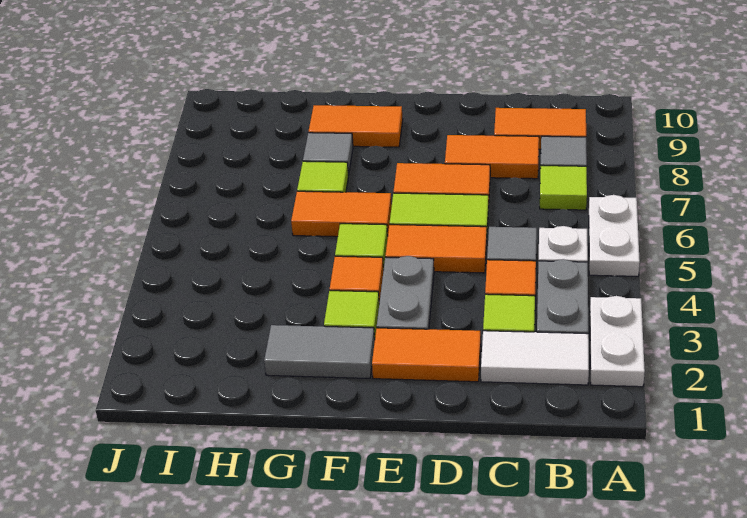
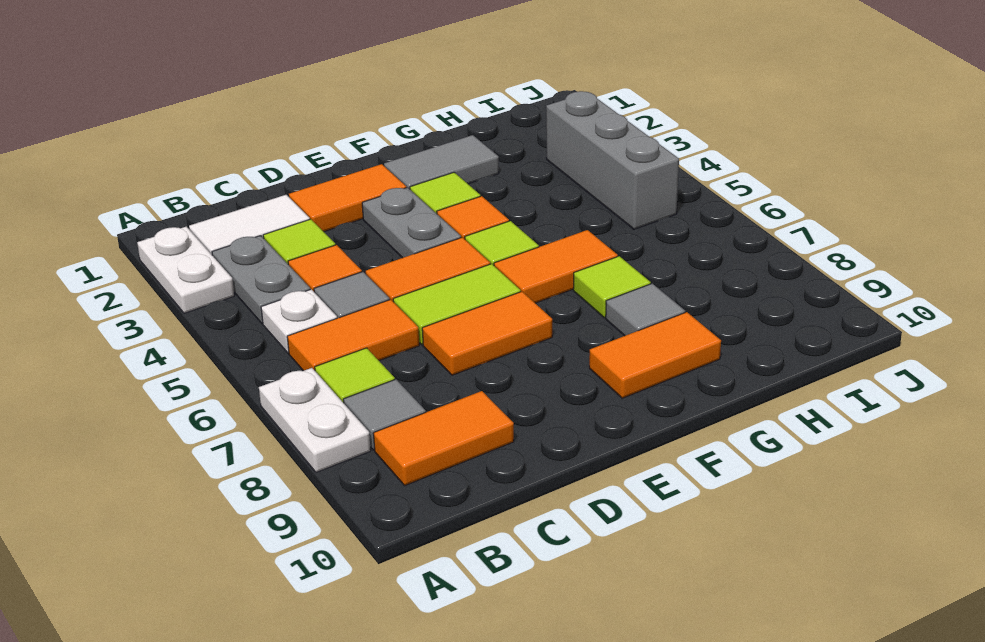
white plate A5:A6 level 1 -> white plate A7:A8 level 1
orange tile C8:D8 level 1 -> orange tile B6:C6 level 1
none -> grey brick I3:I5 level 1

